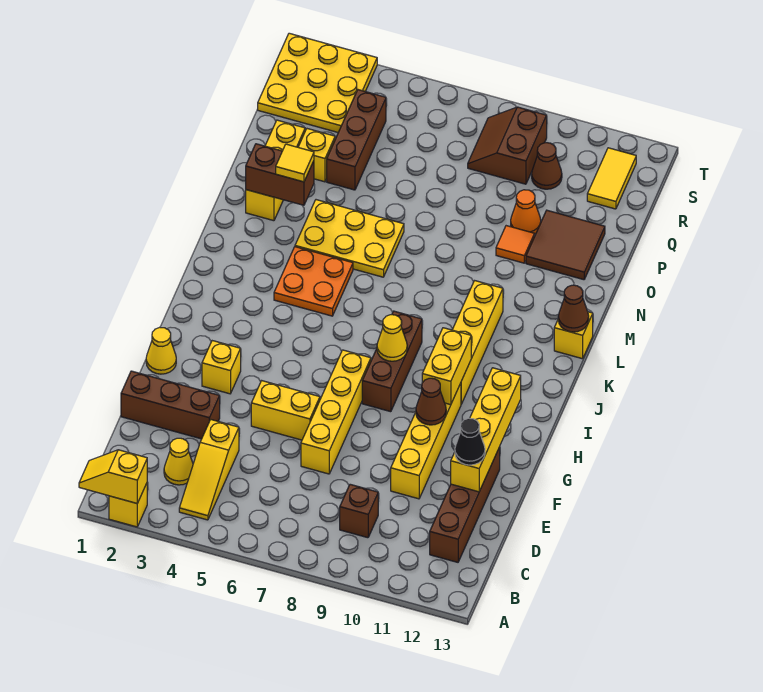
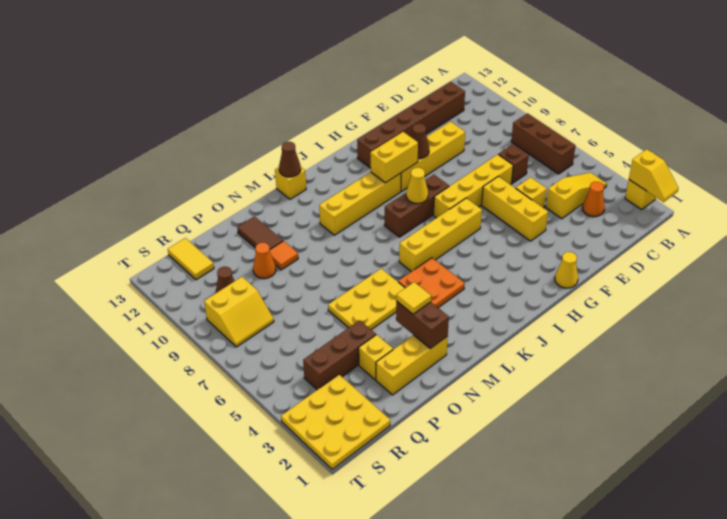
yellow cone C3 level 1 -> orange cone C3 level 1
brown brick C9 level 1 -> brown brick D7 level 1
brown brick C12:F12 level 1 -> brown brick C12:H12 level 1
brown brick E1:E3 level 1 -> brown brick B6:B8 level 1
yellow brick E12:H12 level 2 -> yellow brick H6:K6 level 1
black cone E12 level 3 -> none
yellow brick F5:F6 level 1 -> yellow brick F4:F6 level 1
yellow brick G3 level 1 -> yellow brick E5 level 1
yellow plate M4:N6 level 1 -> yellow plate M5:O6 level 1
brown tile O11:P12 level 1 -> brown tile O11:O12 level 1
brown slope R8:S9 level 1 top 9 -> yellow slope R8:S9 level 1 top 9
yellow tile R12:S12 level 1 -> yellow tile R12:R13 level 1

